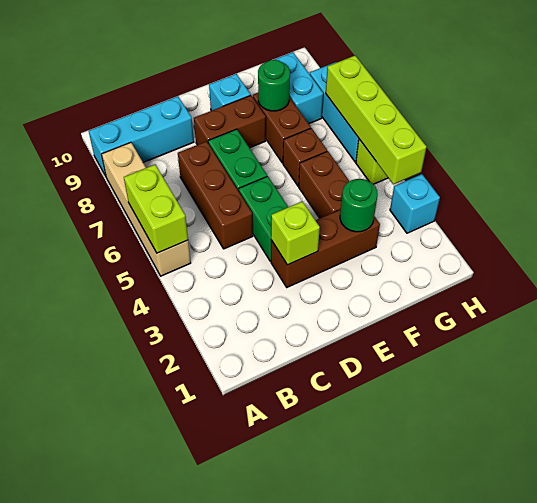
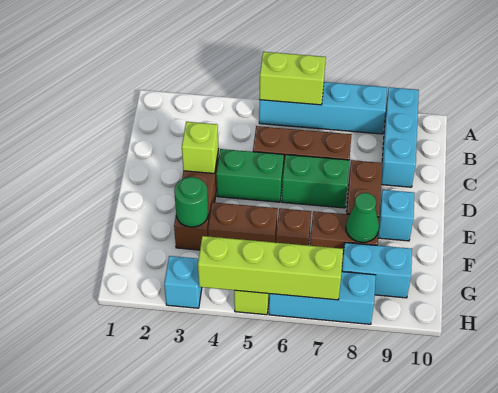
tan brick A5:A8 level 1 -> cyan brick A5:A8 level 1
green round brick F8 level 2 -> green cone F8 level 2

